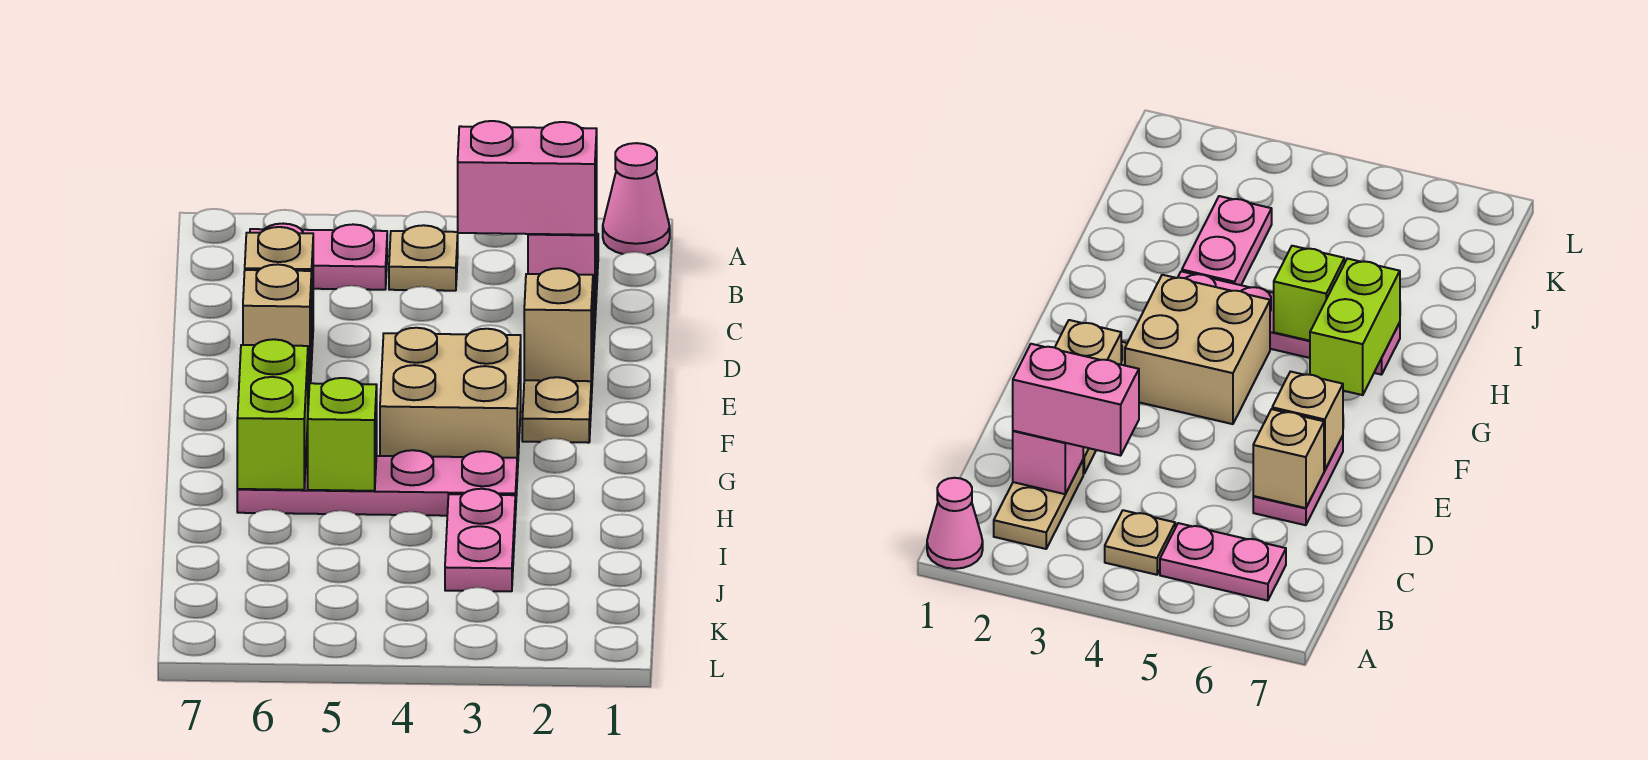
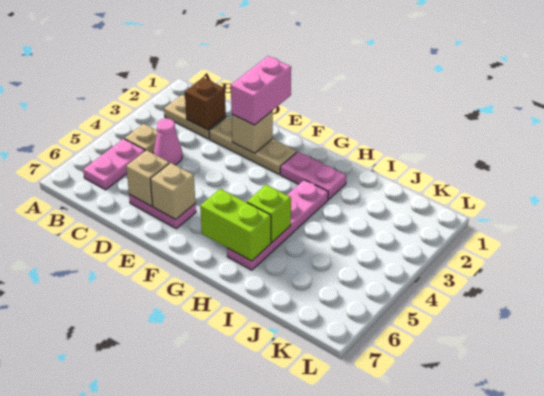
pink cone A1 level 1 -> pink cone C4 level 1
pink brick C2 level 2 -> brown brick C2 level 2
pink brick C2:C3 level 3 -> pink brick E1:E2 level 3
tan brick F3:G4 level 1 -> none
pink plate I3:J3 level 1 -> pink plate G2:H2 level 1

